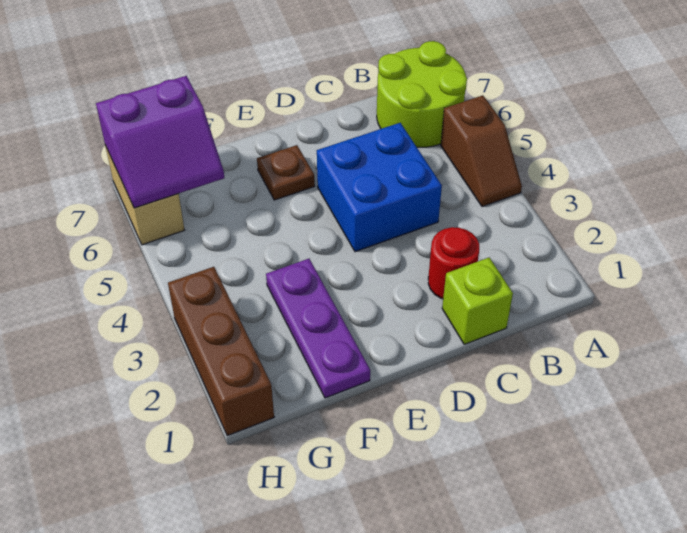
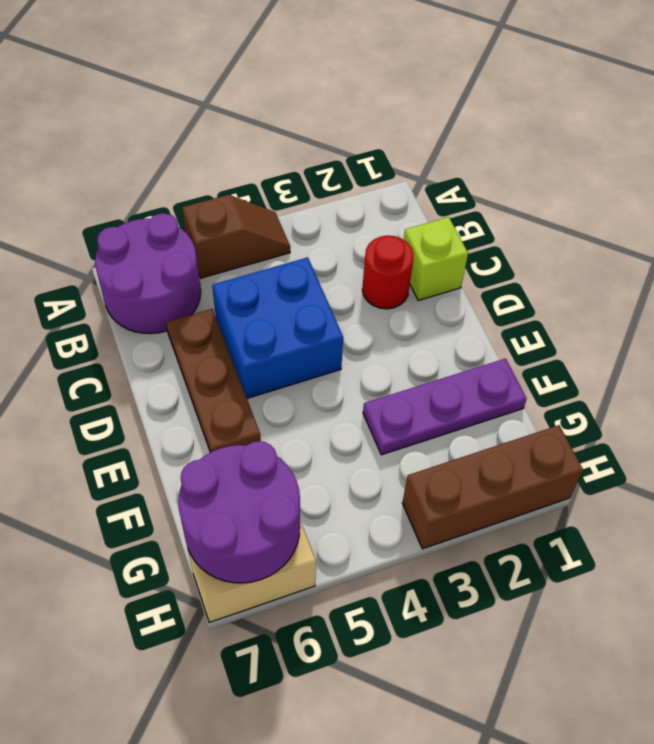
lime round brick A6:B7 level 1 -> purple round brick A6:B7 level 1
brown plate E6 level 1 -> brown plate C6:E6 level 1
purple slope G6:H7 level 2 top 7 -> purple round brick G6:H7 level 2

